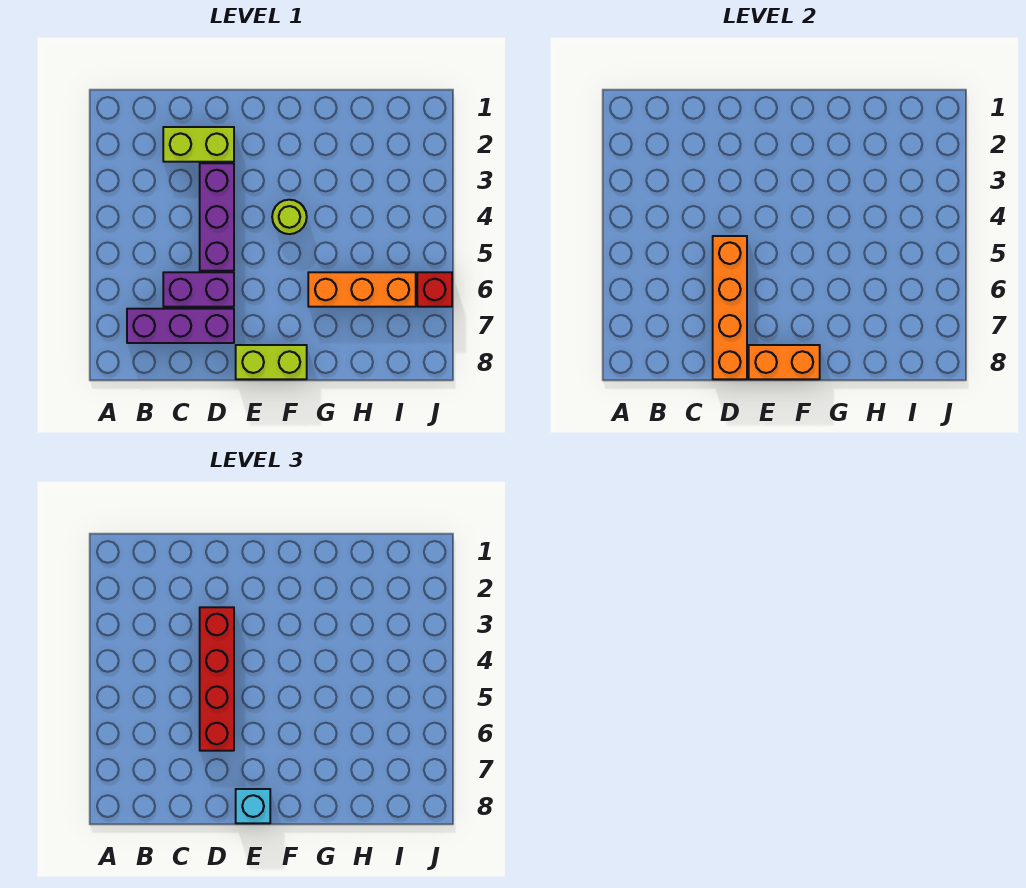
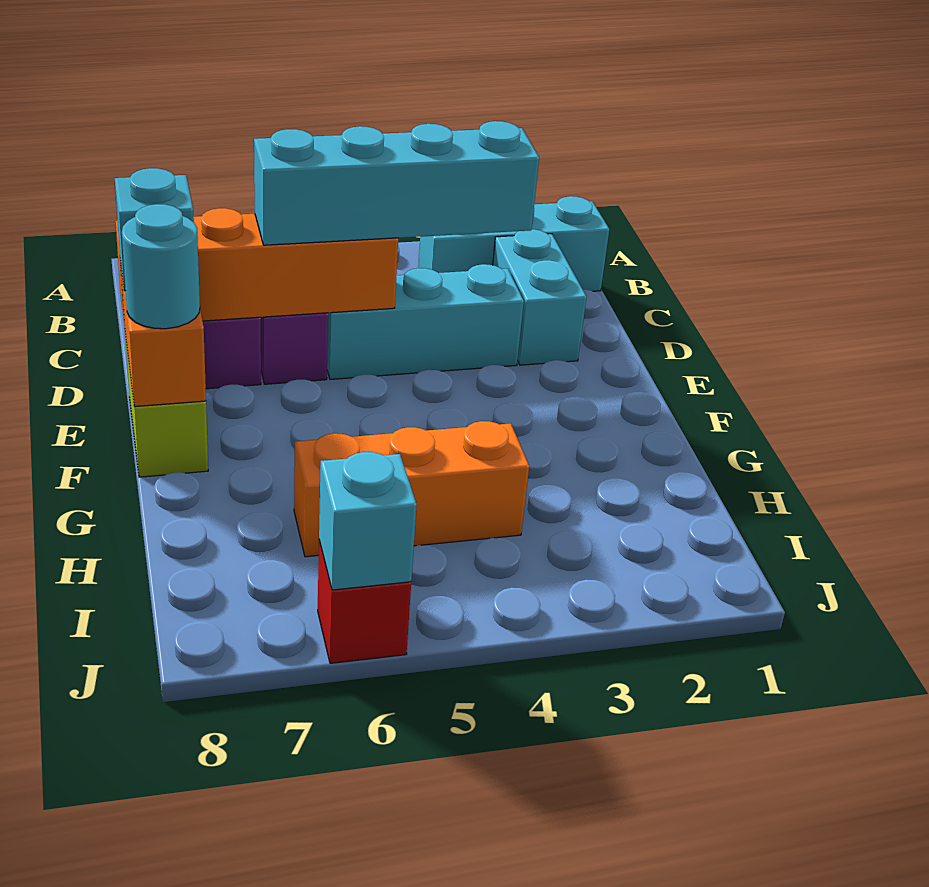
none -> cyan brick B1:B3 level 1
lime brick C2:D2 level 1 -> cyan brick C2:D2 level 1
purple brick D3:D5 level 1 -> cyan brick D3:D5 level 1
red brick D3:D6 level 3 -> cyan brick D3:D6 level 3
lime round brick F4 level 1 -> none
none -> cyan round brick F8 level 3
orange brick G6:I6 level 1 -> orange brick H4:H6 level 1
none -> cyan brick J6 level 2

